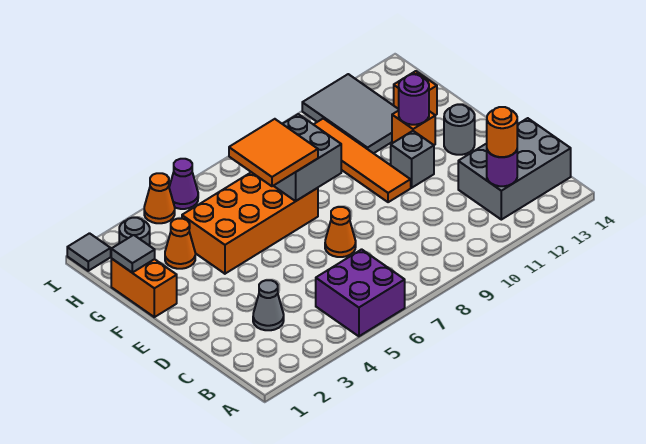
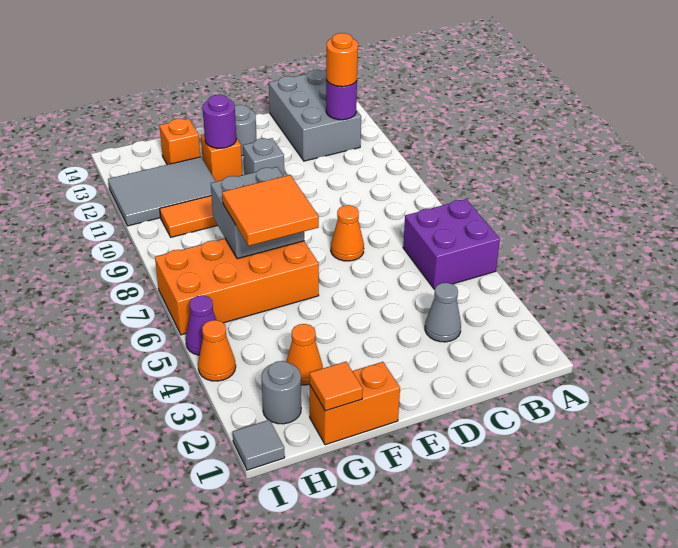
orange brick F4:G7 level 1 -> orange brick F6:I7 level 1
grey tile G1 level 2 -> orange tile G1 level 2

